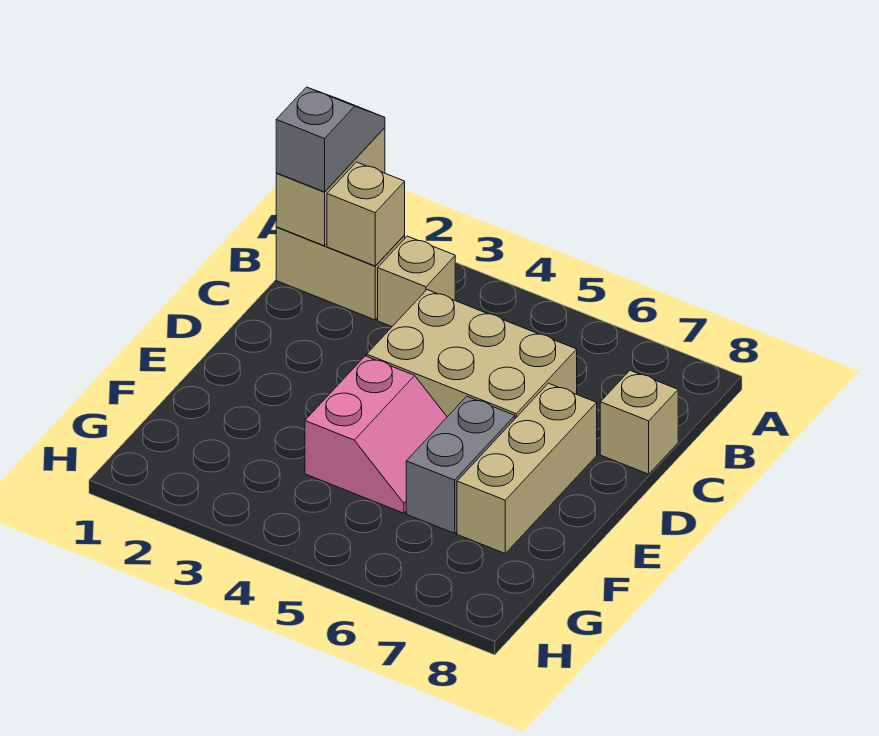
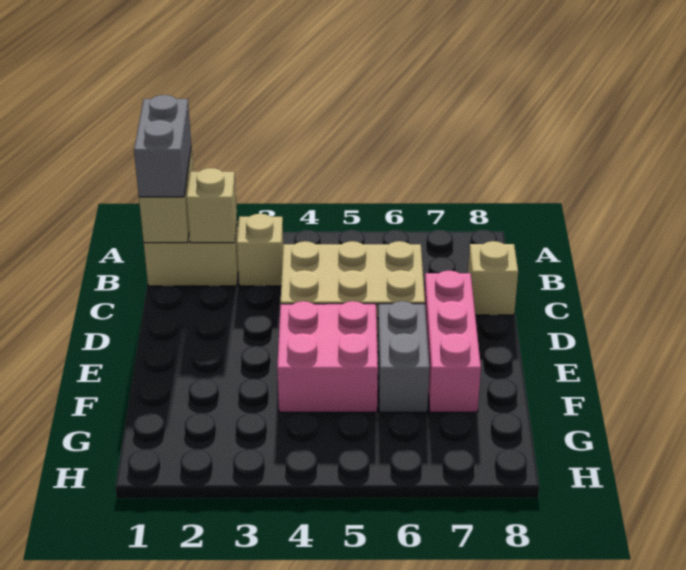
grey slope A1:B1 level 3 top B -> grey brick A1:B1 level 3
tan brick D7:F7 level 1 -> pink brick D7:F7 level 1
pink slope E4:F5 level 1 top 4 -> pink brick E4:F5 level 1

